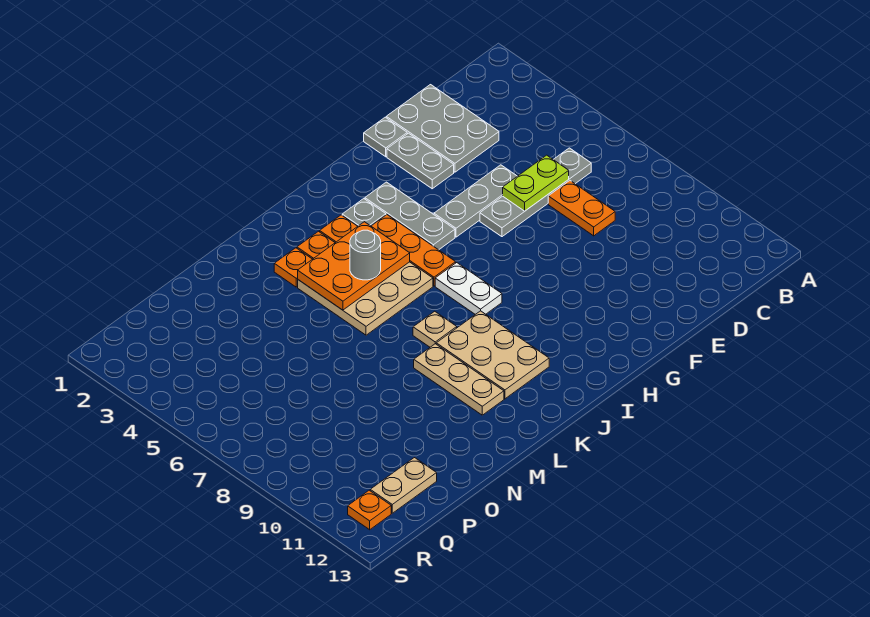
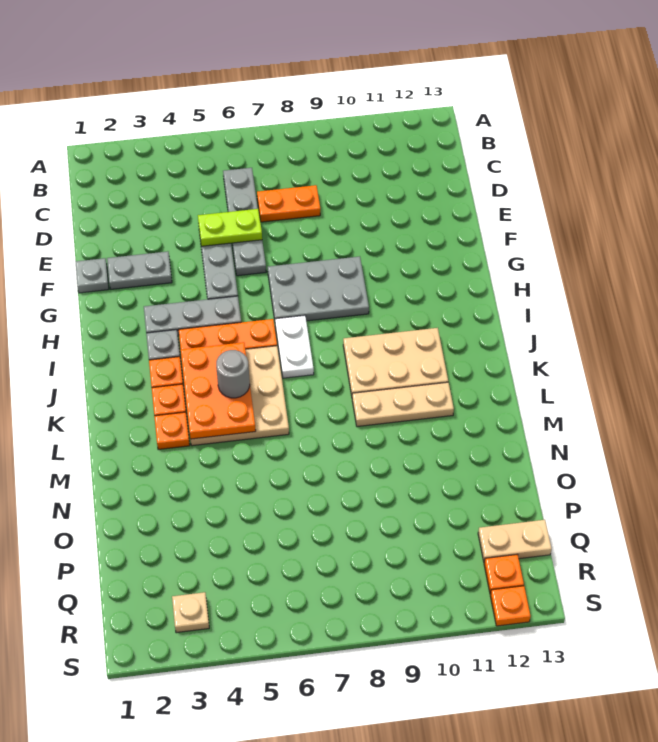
grey plate D1:E3 level 1 -> grey plate G7:H9 level 1
lime plate D6:E6 level 2 -> lime plate E5:E6 level 2
white plate I7:I8 level 1 -> white plate I7:J7 level 1
tan plate K8 level 1 -> tan plate R3 level 1
tan plate P12:Q12 level 1 -> tan plate Q12:Q13 level 1
none -> orange plate S12 level 1

